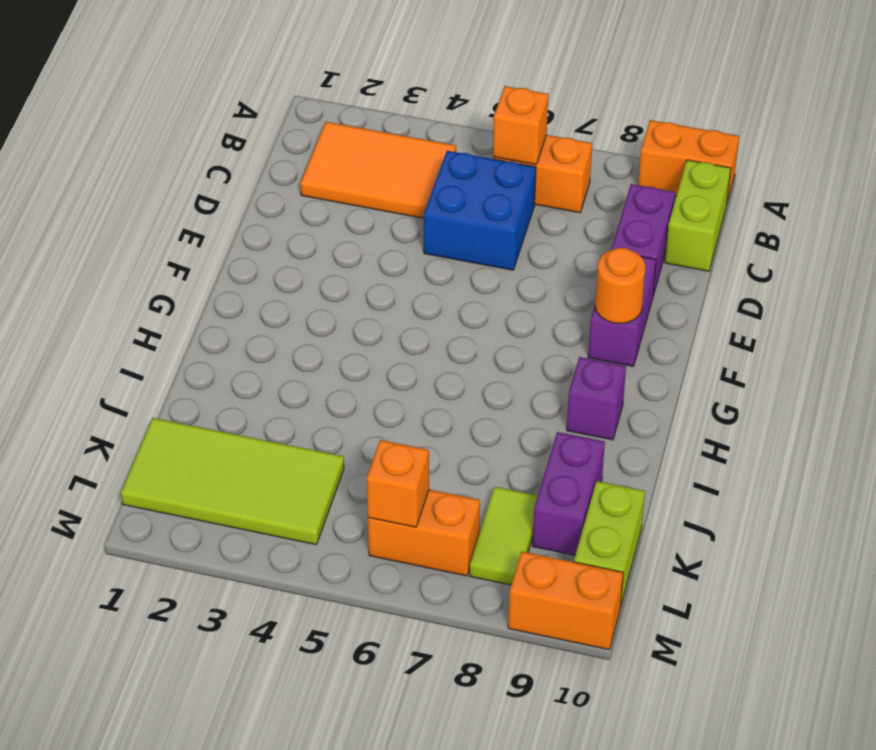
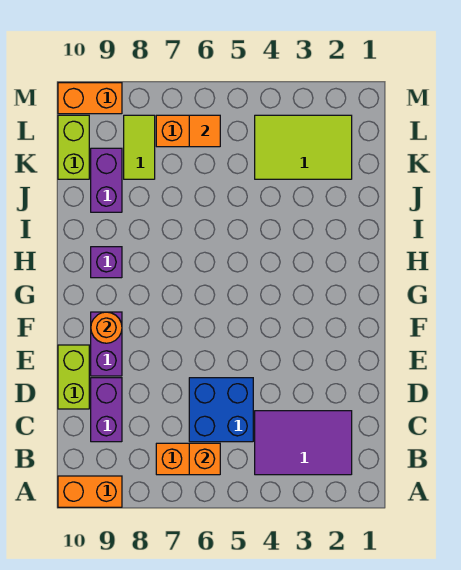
orange tile B2:C4 level 1 -> purple tile B2:C4 level 1
lime brick B10:C10 level 1 -> lime brick D10:E10 level 1
lime tile K1:L4 level 1 -> lime tile K2:L4 level 1
orange brick L6 level 2 -> orange tile L6 level 2

